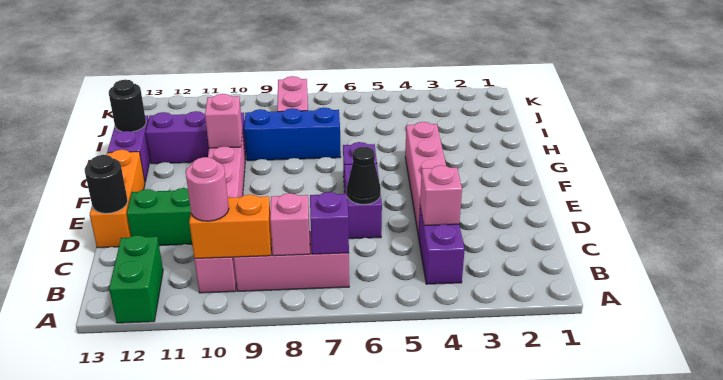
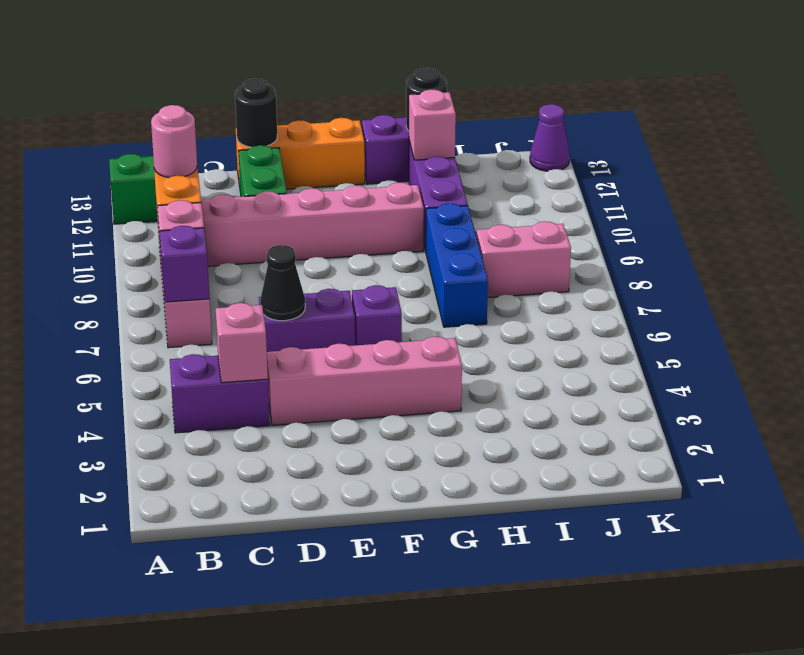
pink brick G10 level 2 -> pink brick H12 level 2
none -> purple cone K13 level 1

